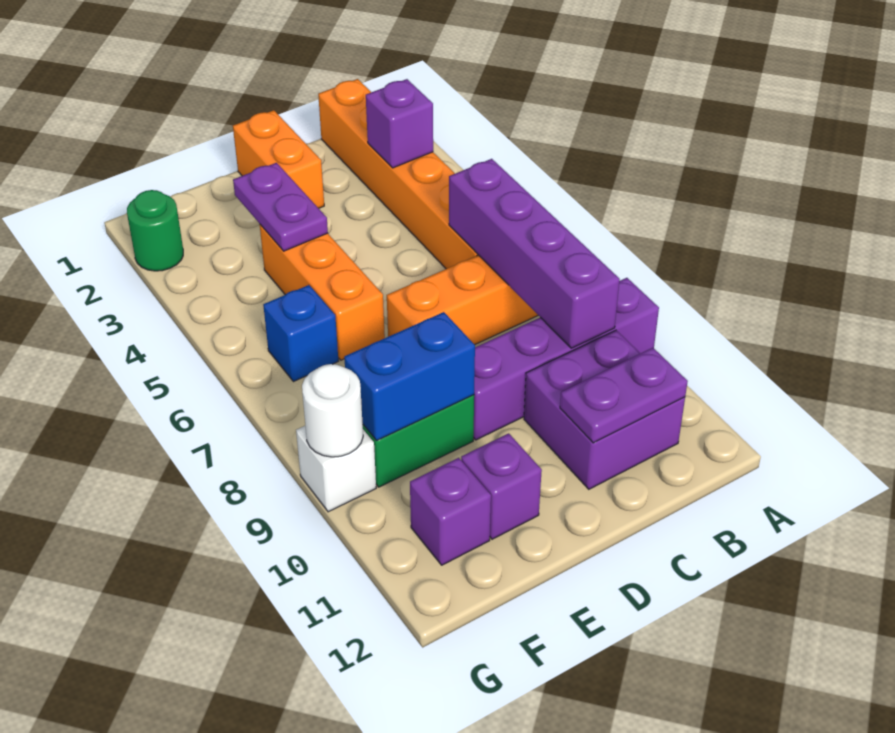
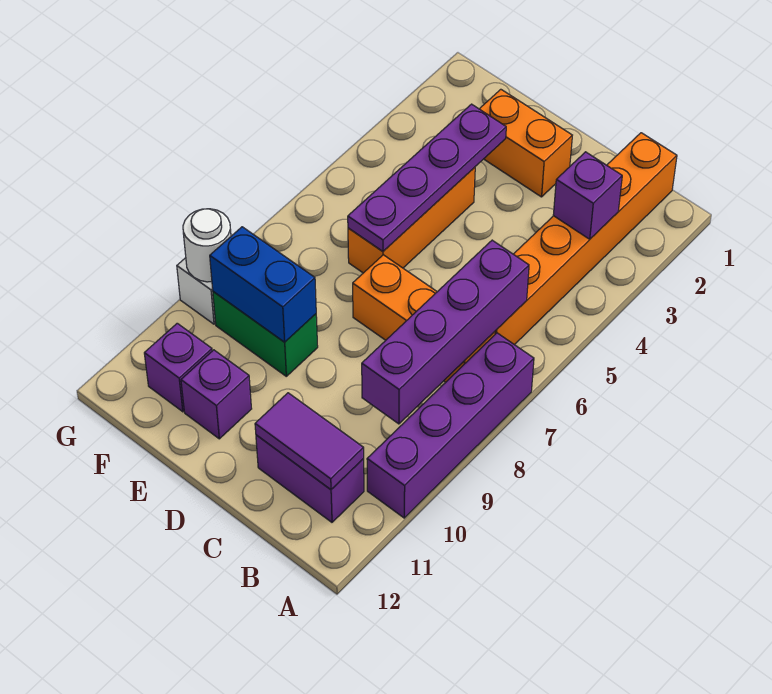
purple brick A9:D9 level 1 -> purple brick A7:A10 level 1
purple brick B10:C11 level 1 -> purple brick B11:C11 level 1
purple plate B11:C11 level 2 -> purple tile B11:C11 level 2
orange brick D1:D2 level 1 -> orange brick D2:E2 level 1
purple plate E3:E4 level 2 -> purple plate E3:E6 level 2
blue brick F6 level 1 -> none
green round brick G2 level 1 -> none

